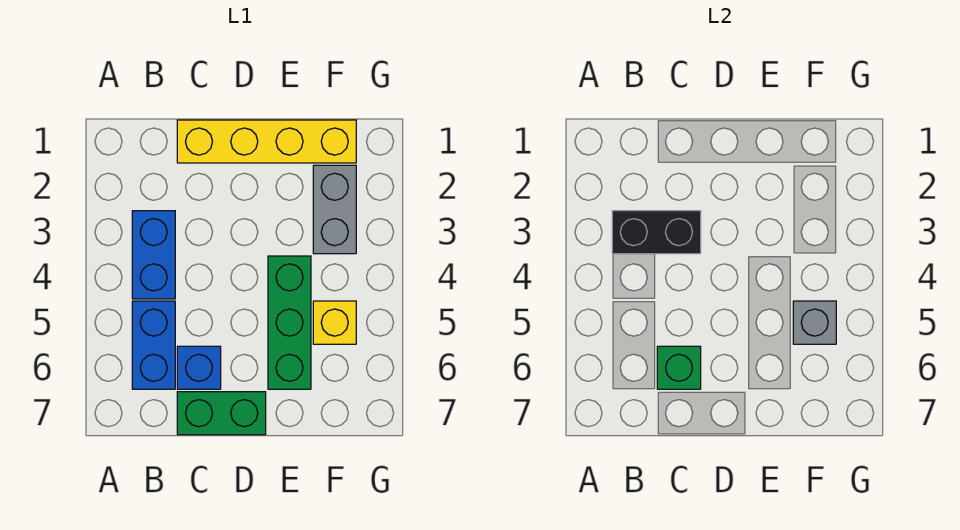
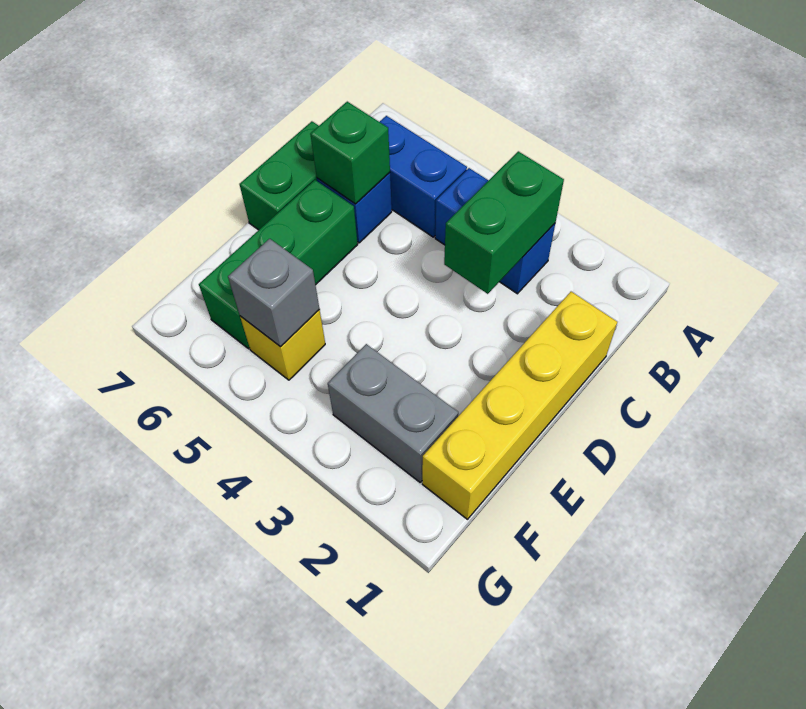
black brick B3:C3 level 2 -> green brick B3:C3 level 2
green brick E4:E6 level 1 -> green brick D6:F6 level 1

